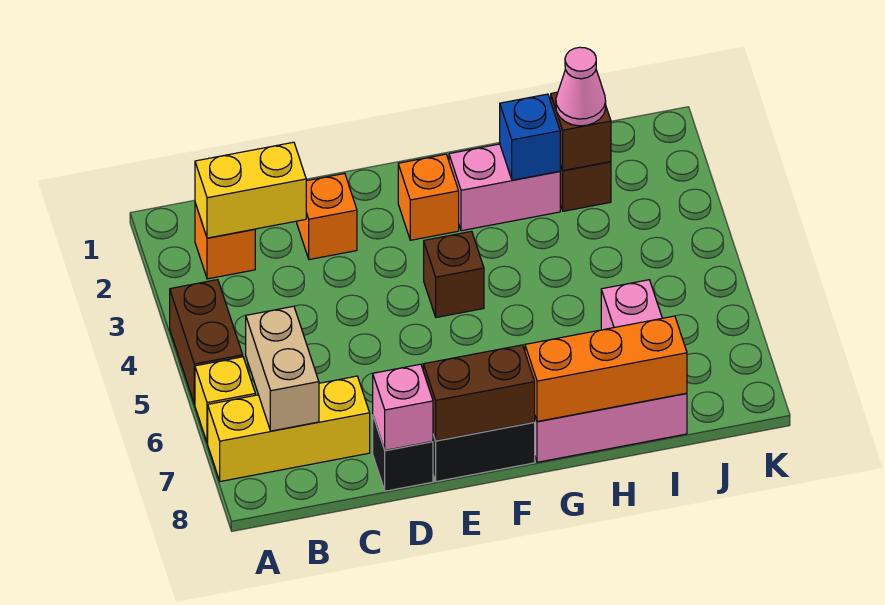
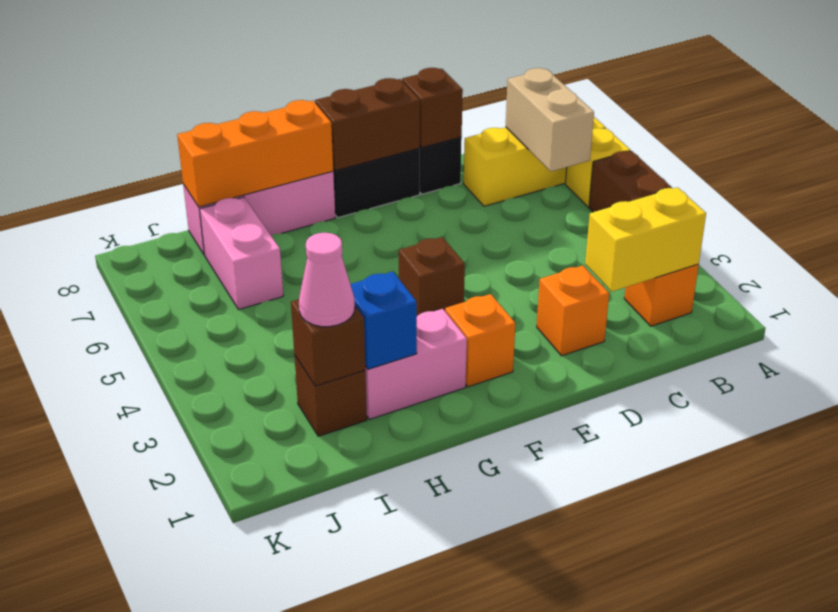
pink brick D8 level 2 -> brown brick D8 level 2

